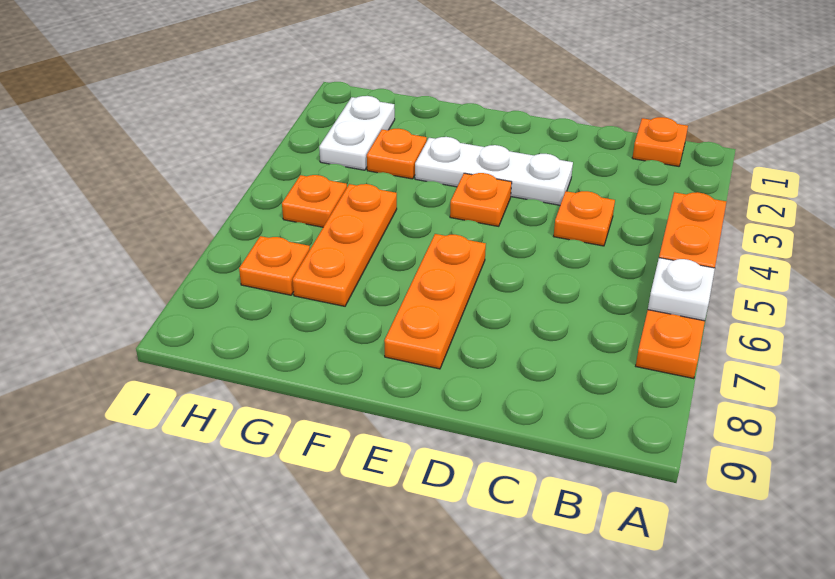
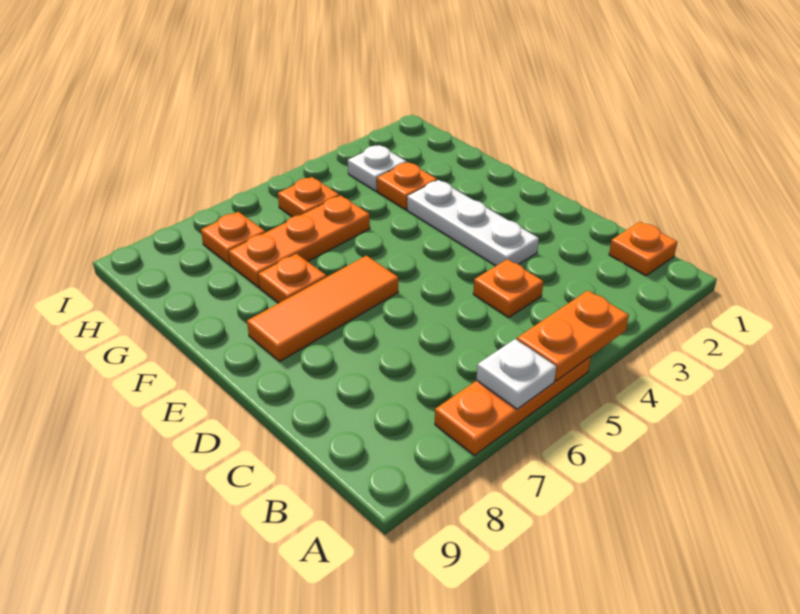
orange plate E4 level 1 -> orange plate F7 level 1
orange plate E6:E8 level 1 -> orange tile E6:E8 level 1
white plate H2:H3 level 1 -> white plate H3 level 1

